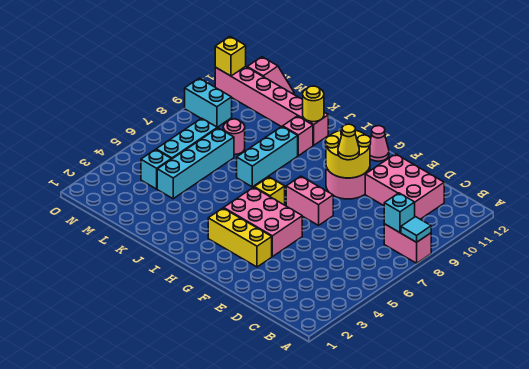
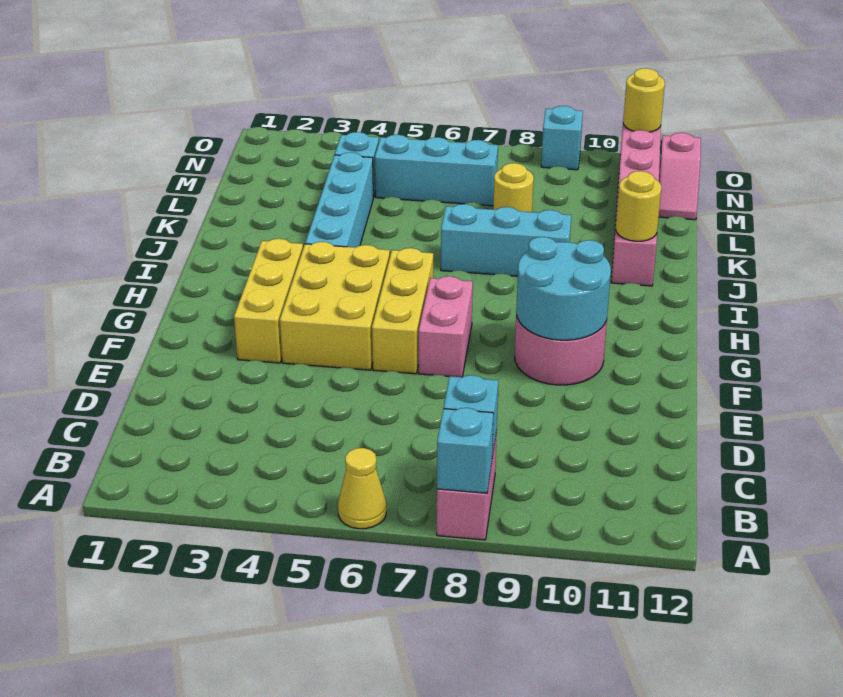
cyan tile A8 level 2 -> cyan brick A8 level 2
pink brick C10:E11 level 1 -> none
pink brick F4:H5 level 1 -> yellow brick F4:H5 level 1
yellow round brick F9:G10 level 2 -> cyan round brick F9:G10 level 2
yellow cone F9 level 3 -> yellow cone A6 level 1
pink cone G12 level 1 -> none
yellow brick H6 level 1 -> yellow brick F6:H6 level 1
pink brick J10 level 1 -> none
cyan brick L4:L7 level 1 -> cyan brick I4:L4 level 1
pink round brick L8 level 1 -> yellow round brick L8 level 1
cyan brick N9:O9 level 1 -> cyan brick O9 level 1
yellow brick O11 level 2 -> yellow round brick O11 level 2

